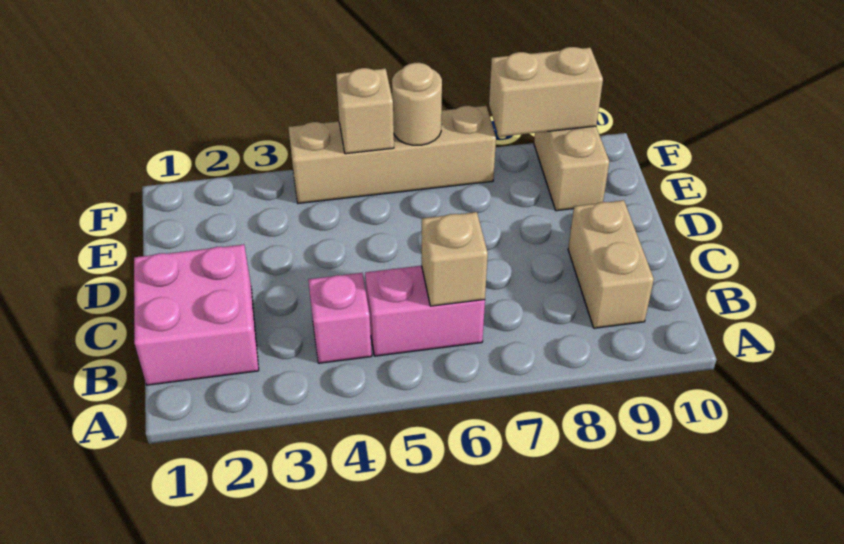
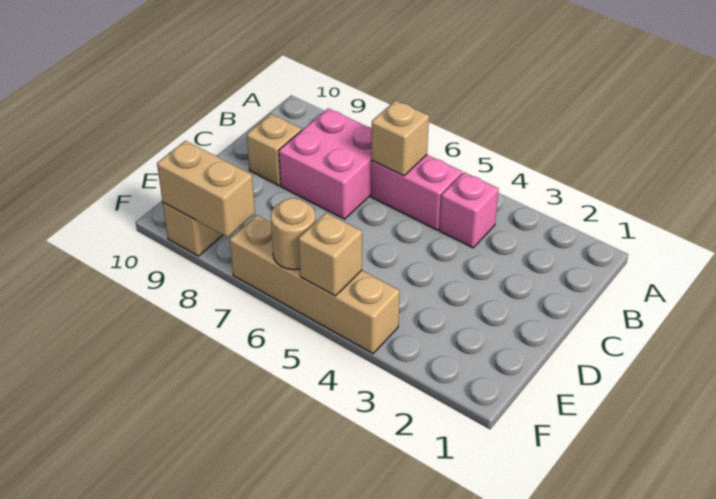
pink brick B1:C2 level 1 -> pink brick B7:C8 level 1
tan brick B9:C9 level 1 -> tan brick C9 level 1

